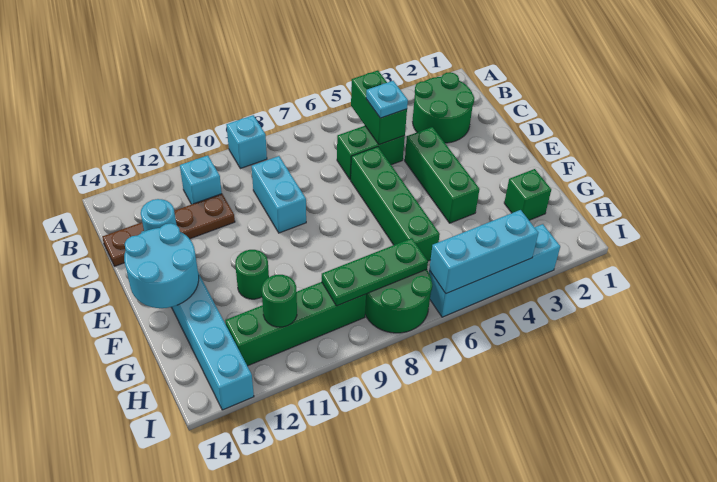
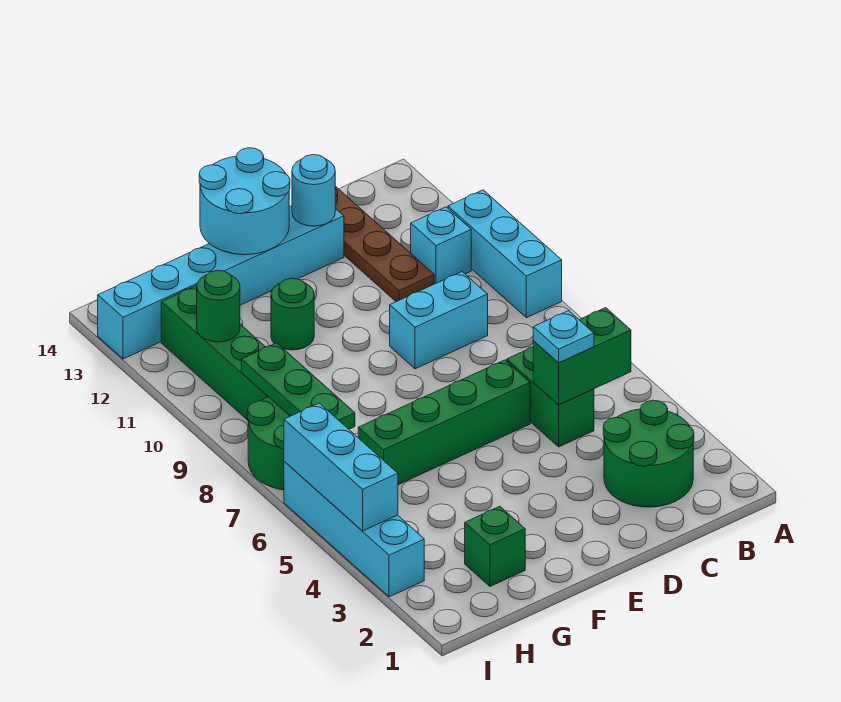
cyan brick A9 level 1 -> cyan brick A9:A11 level 1
green brick D4:F4 level 1 -> none

